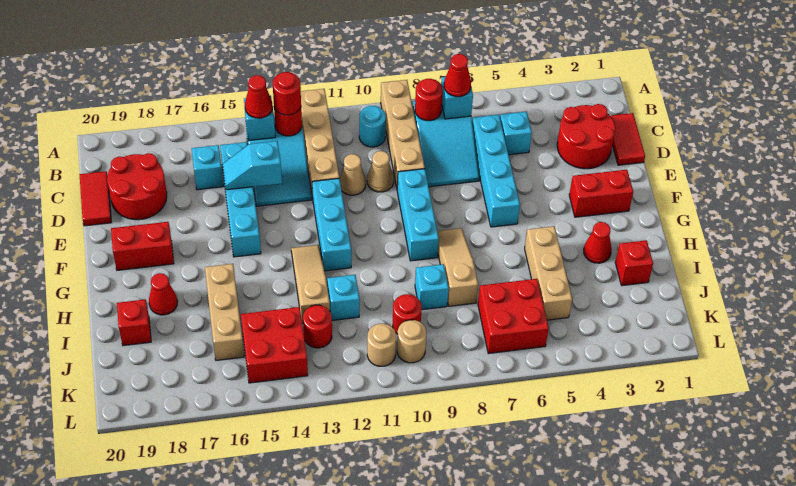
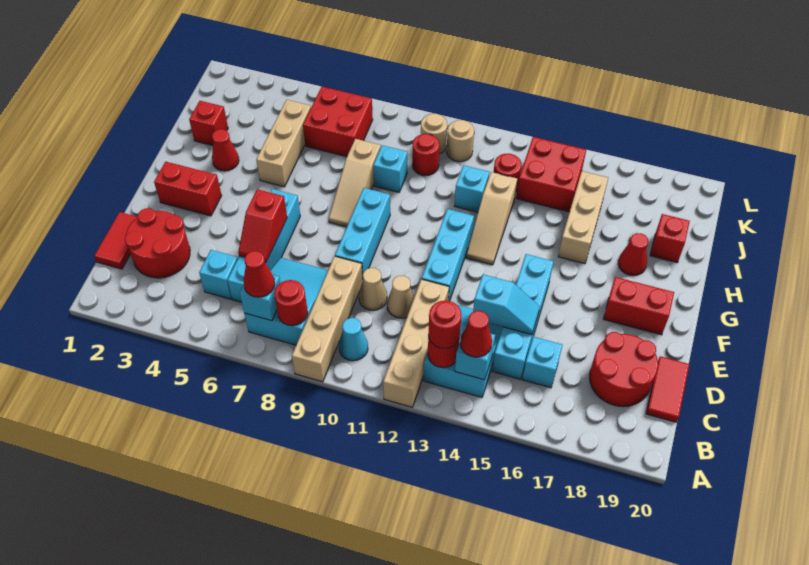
cyan round brick B10 level 1 -> cyan cone B10 level 1
none -> red slope D6:E6 level 2 top E

